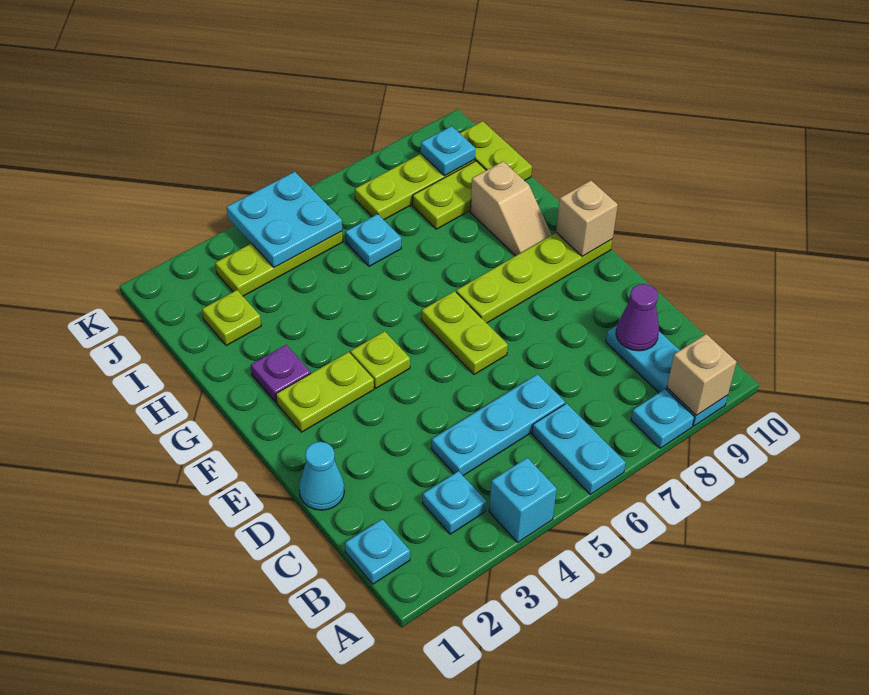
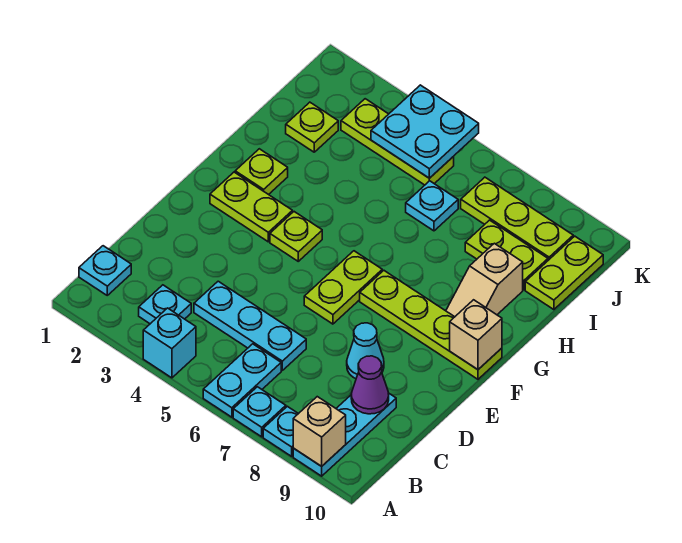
cyan cone D1 level 1 -> cyan cone D8 level 1
purple plate G2 level 1 -> lime plate G2 level 1
cyan plate J9 level 2 -> cyan plate A7 level 1

